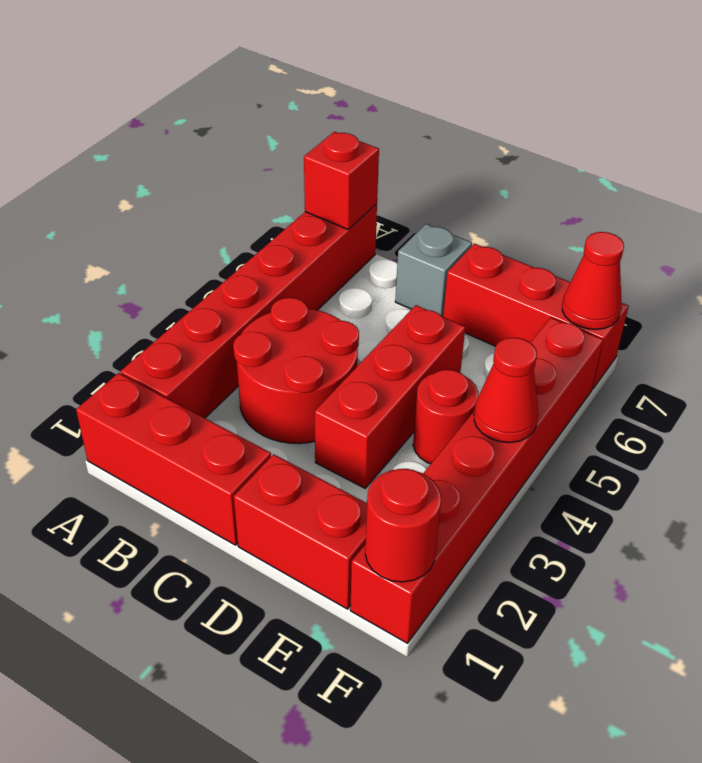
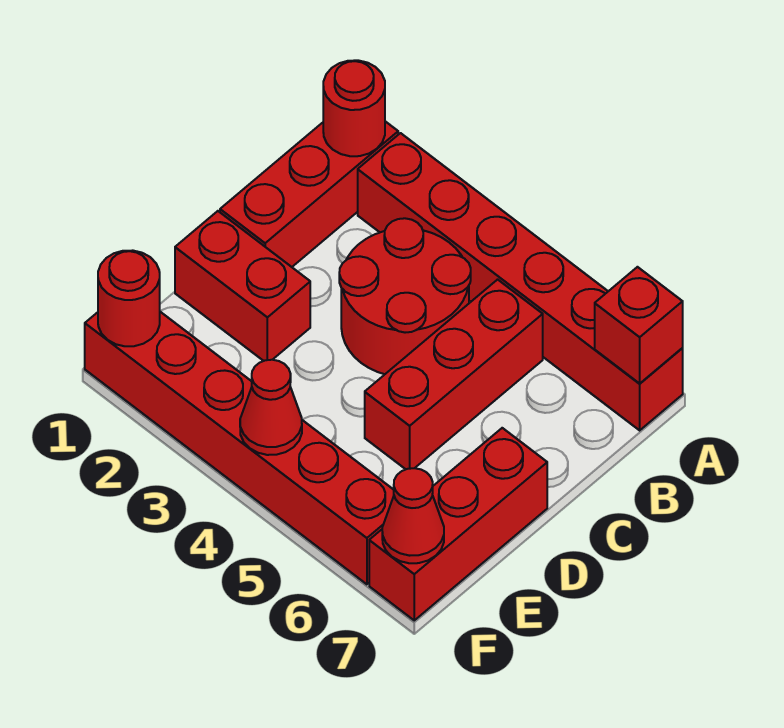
grey brick C7 level 1 -> none
red brick D1:E1 level 1 -> red brick D1:D2 level 1
red brick D3:D5 level 1 -> red brick B5:D5 level 1
red round brick E4 level 1 -> red round brick A1 level 2

